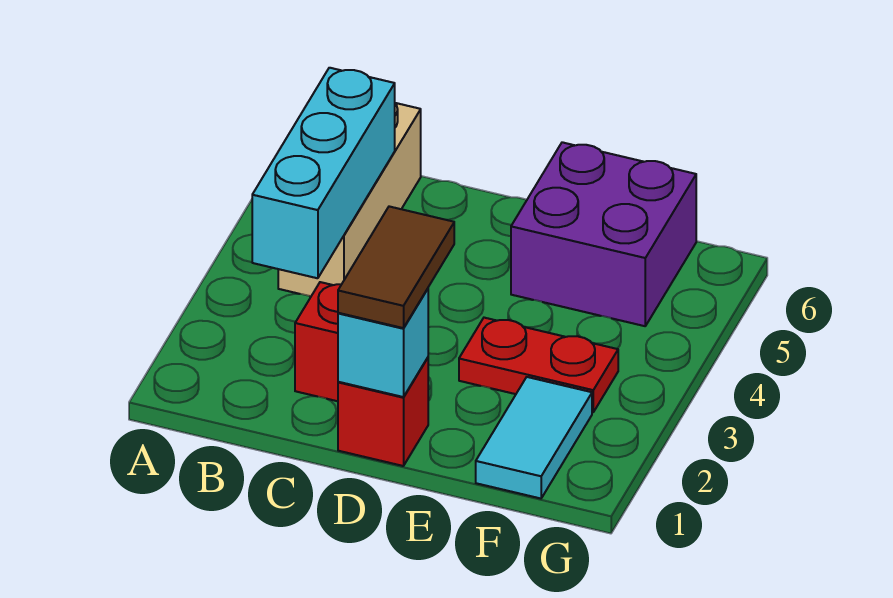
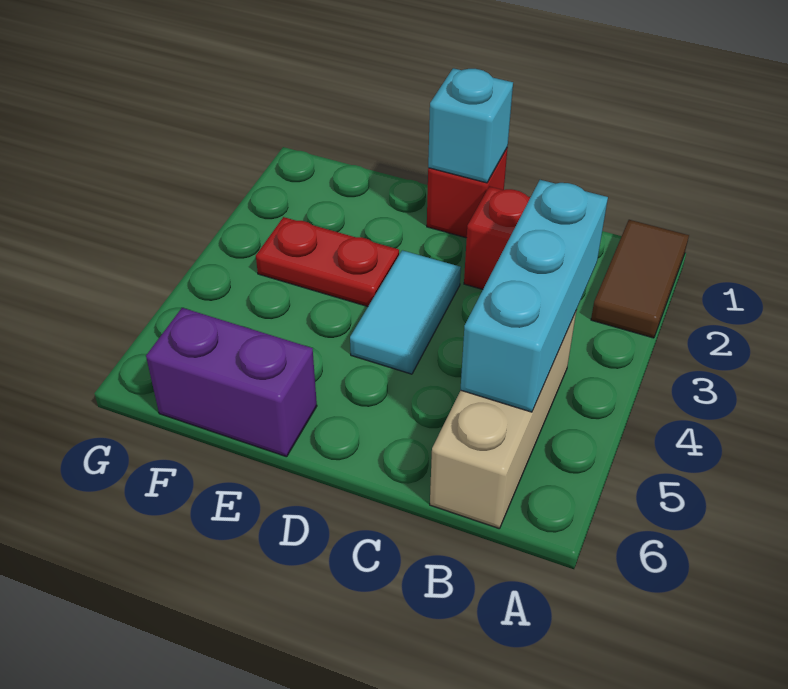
brown tile D1:D2 level 3 -> brown tile A1:A2 level 1
purple brick E5:F6 level 1 -> purple brick E6:F6 level 1
cyan tile F1:F2 level 1 -> cyan tile D3:D4 level 1

